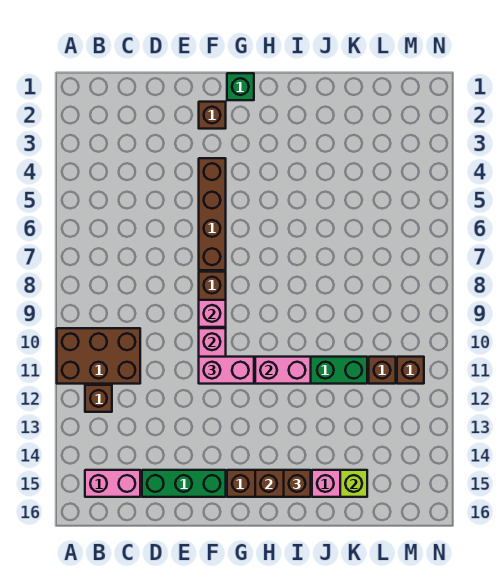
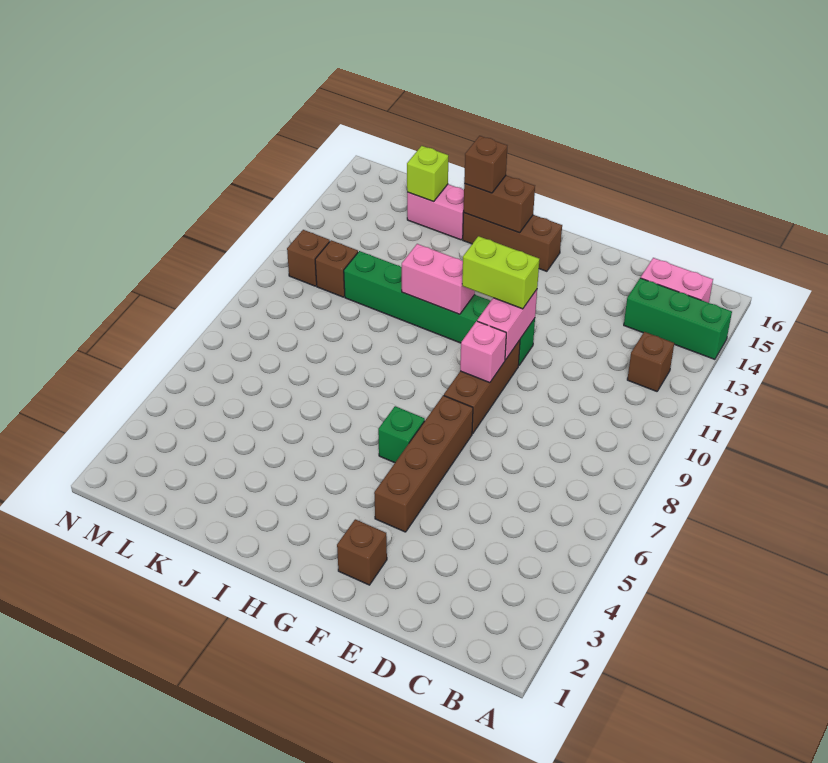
brown brick A10:C11 level 1 -> none
green brick D15:F15 level 1 -> green brick A14:C14 level 1
pink brick F11:G11 level 3 -> lime brick F11:G11 level 3
green brick G1 level 1 -> green brick G6 level 1

